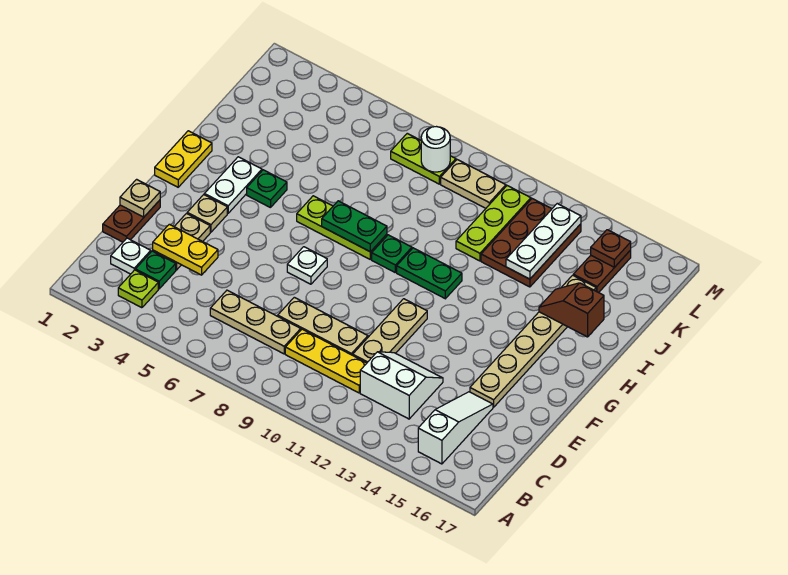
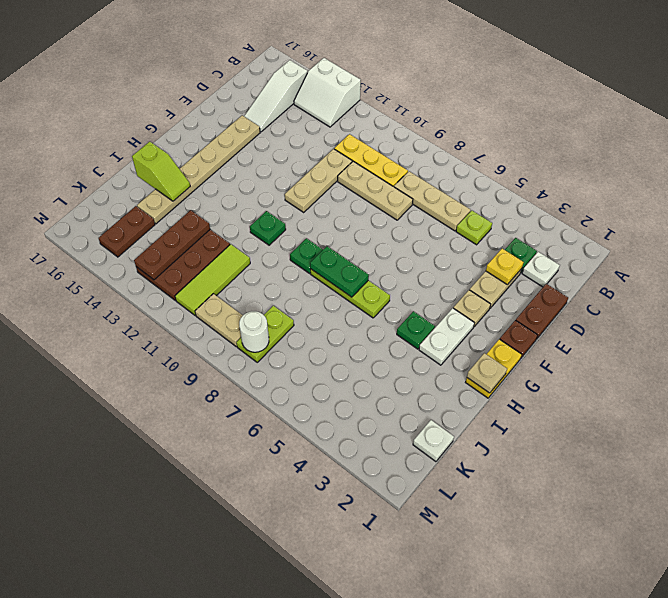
lime plate B3 level 1 -> lime plate C5 level 1
white slope C12:D13 level 1 top C -> white slope A13:B14 level 1 top A
yellow plate D3:D4 level 2 -> yellow plate D3 level 2
tan plate E1 level 2 -> tan plate H1 level 2
white plate F7 level 1 -> white plate K1 level 1
green plate H10:H11 level 1 -> green plate H11 level 1
brown slope I15:I16 level 2 top 16 -> lime slope I15:I16 level 2 top 16
lime plate J11:L11 level 1 -> lime tile J11:L11 level 1
white plate J13:L13 level 2 -> brown plate J13:L13 level 2
lime plate L7:L8 level 1 -> lime plate K8:L8 level 1
brown plate L15 level 2 -> brown plate F1 level 1

